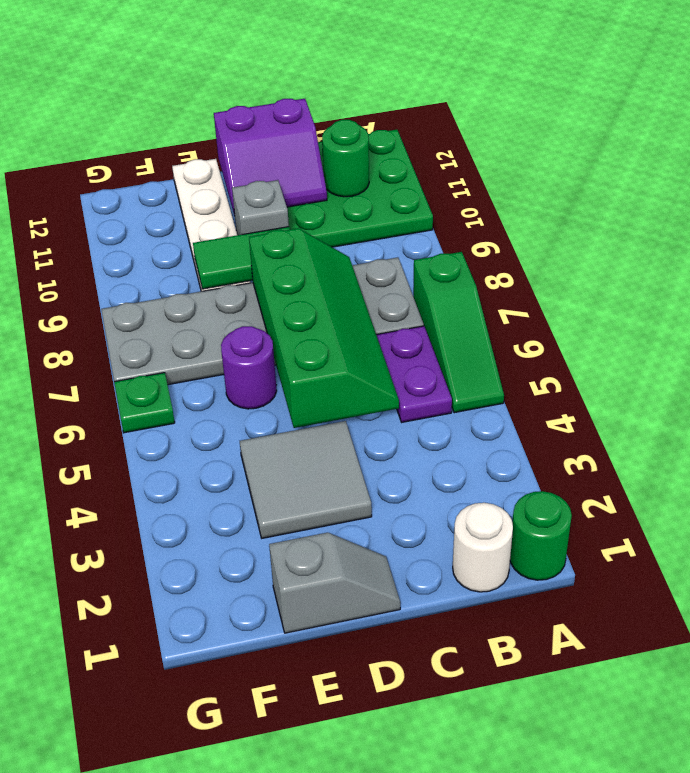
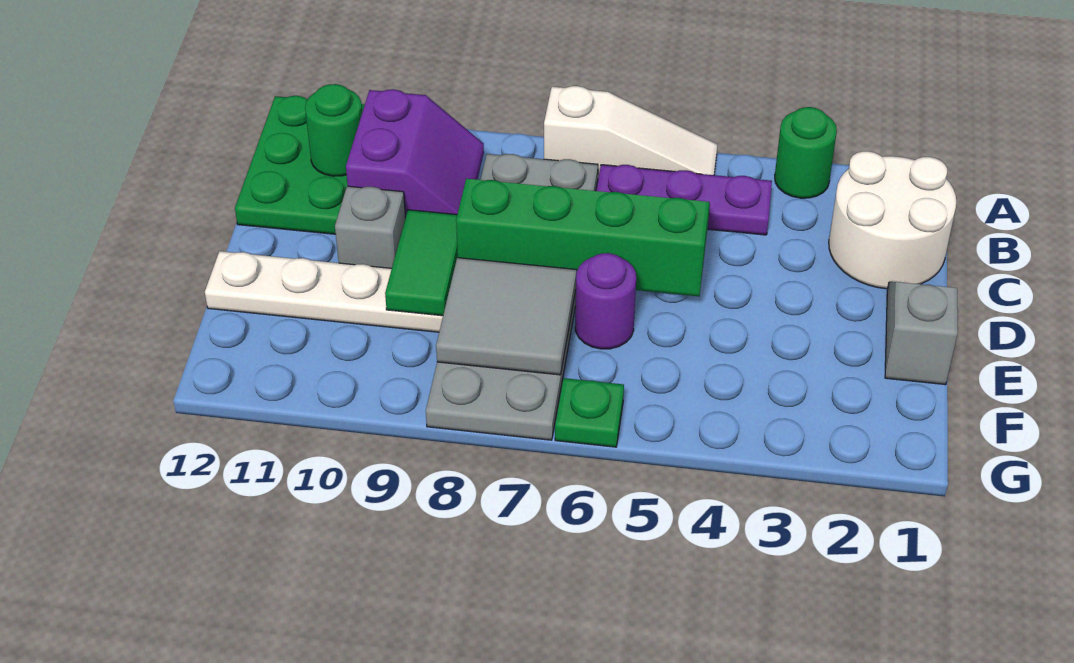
green round brick A1 level 1 -> green round brick A3 level 1
green slope A5:A7 level 1 top 7 -> white slope A5:A7 level 1 top 7
white round brick B1 level 1 -> white round brick B1:C2 level 1
purple plate B5:B6 level 1 -> purple plate B4:B6 level 1
purple slope C11:D12 level 2 top 12 -> purple slope B9:C10 level 2 top 10
grey tile D3:E4 level 1 -> grey tile E7:F8 level 2

